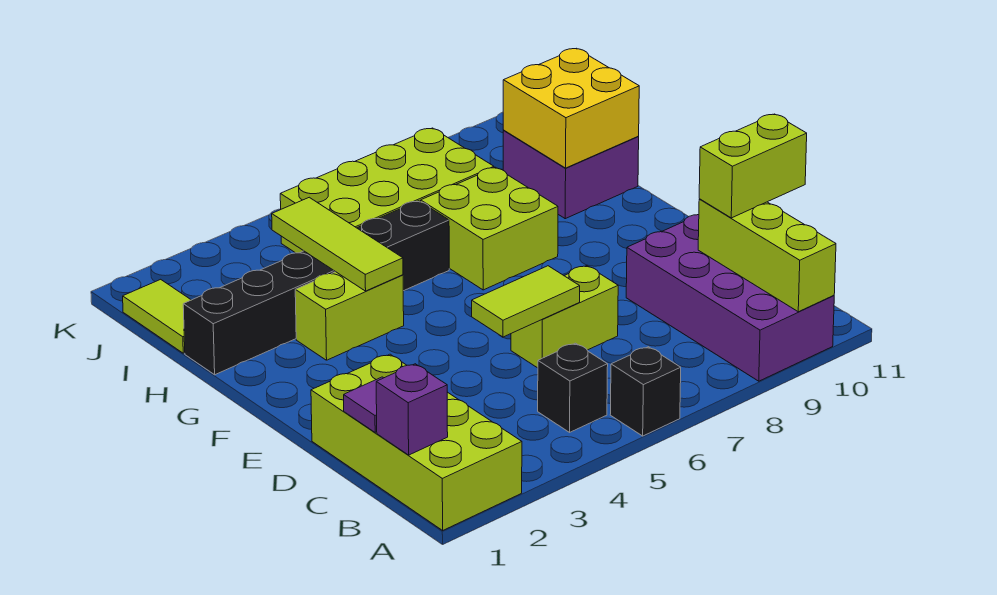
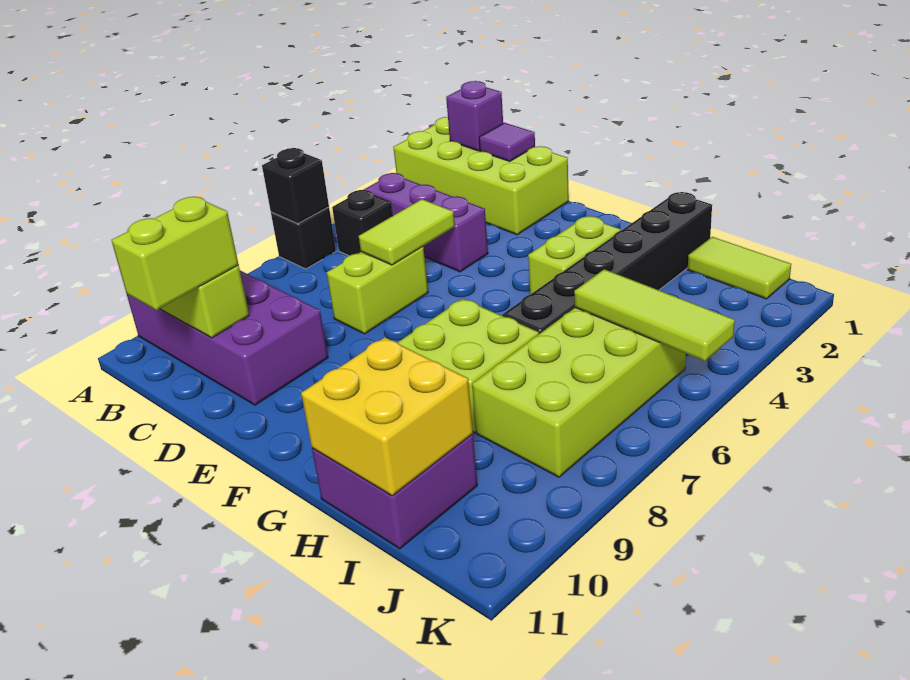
none -> black brick A6 level 2
none -> purple brick B4:D4 level 1
lime tile G4:I4 level 2 -> lime tile I5:K5 level 2

